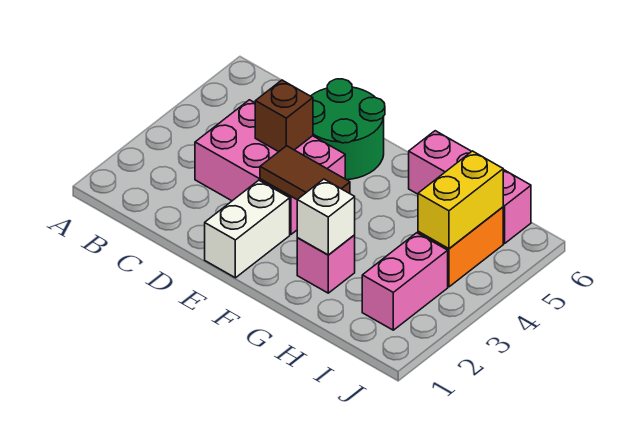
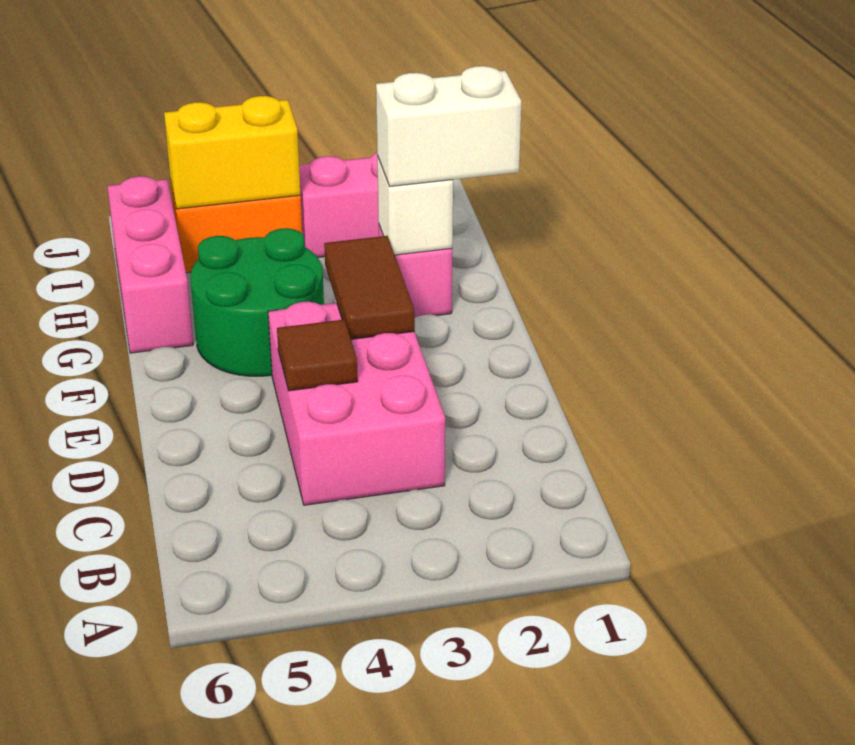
brown brick D4 level 2 -> brown tile D4 level 2
green round brick D5:E6 level 1 -> green round brick F4:G5 level 1
white brick E1:E2 level 1 -> white brick G1:G2 level 3

